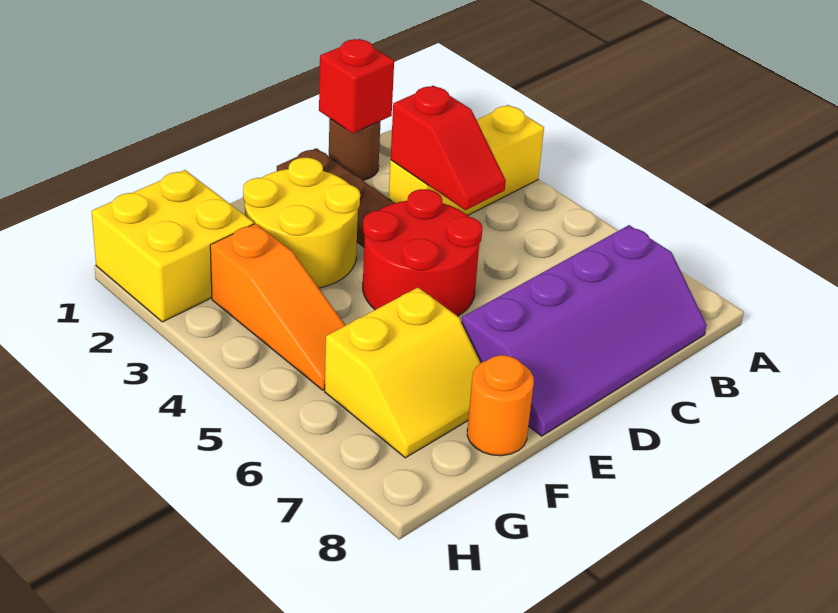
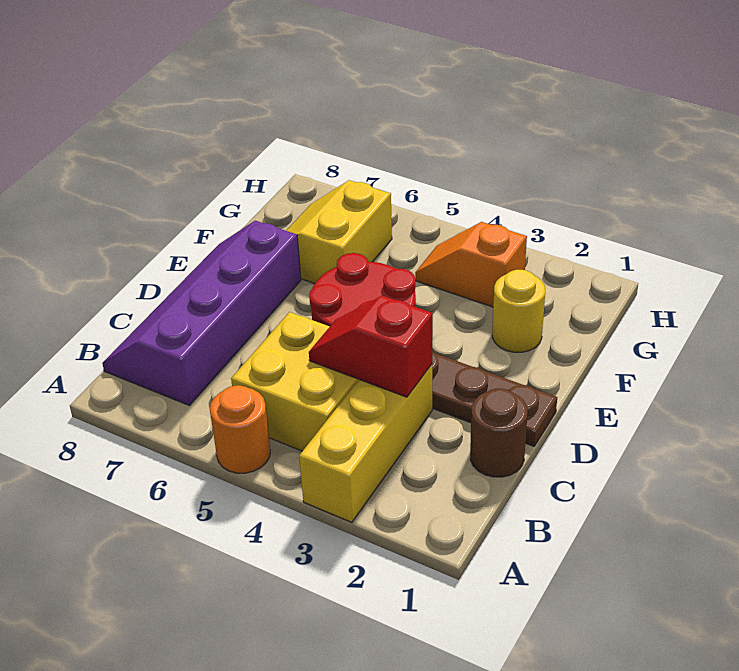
red brick C1 level 2 -> none
yellow round brick E2:F3 level 1 -> yellow round brick F2 level 1
orange round brick F8 level 1 -> orange round brick A5 level 1
yellow brick G1:H2 level 1 -> yellow brick B4:C5 level 1
orange slope G3:G5 level 1 top 3 -> orange slope G3:G4 level 1 top 3

